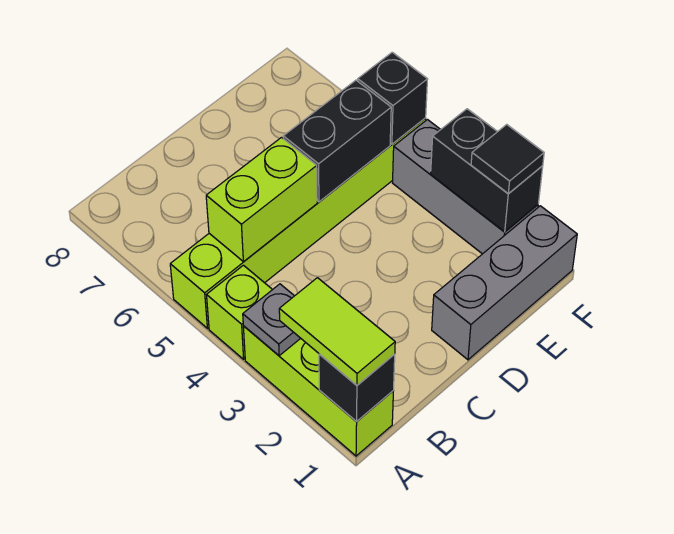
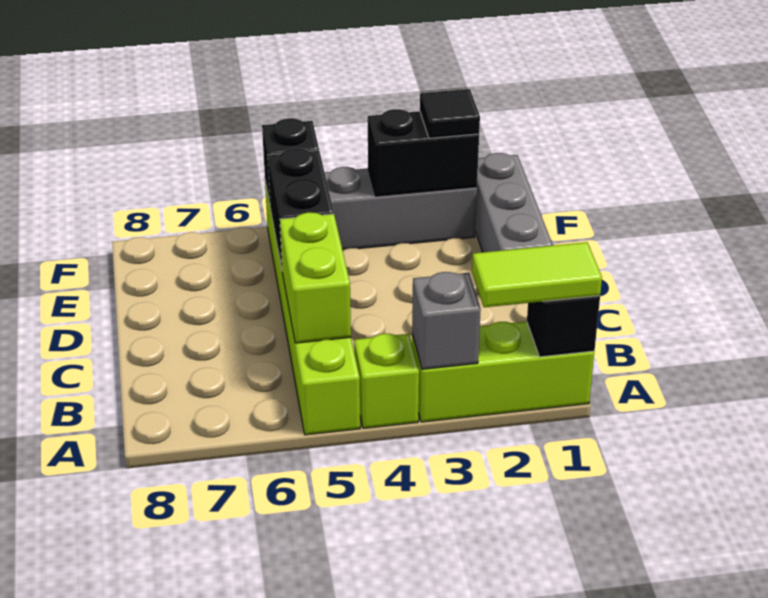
grey plate A3 level 2 -> grey brick A3 level 2

